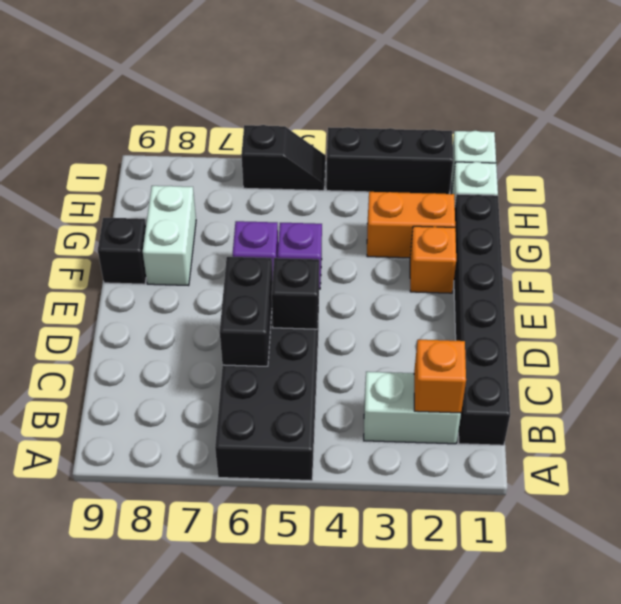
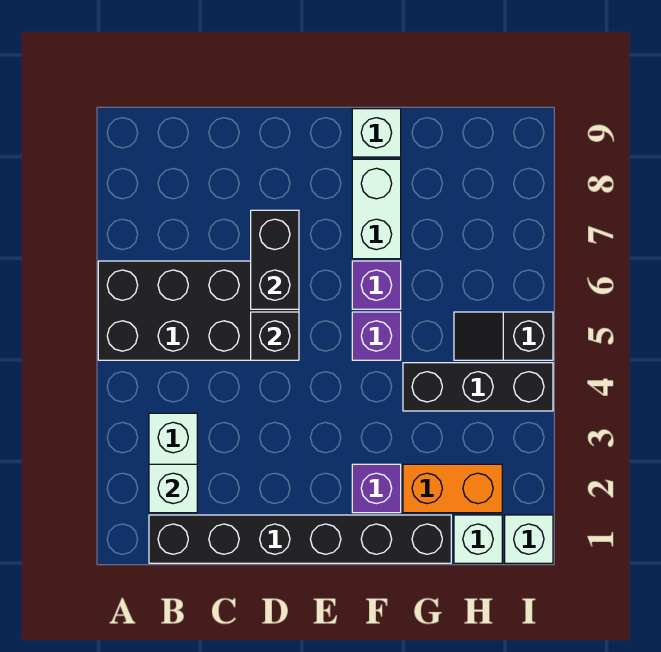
orange brick B2 level 2 -> white brick B2 level 2
black brick C6:D6 level 2 -> black brick D6:D7 level 2
orange brick F2 level 1 -> purple brick F2 level 1
white brick F8:G8 level 1 -> white brick F7:F8 level 1
black brick F9 level 1 -> white brick F9 level 1
orange brick G2:G3 level 1 -> orange brick G2:H2 level 1
black brick I2:I4 level 1 -> black brick G4:I4 level 1
black slope I5:I6 level 1 top 6 -> black slope H5:I5 level 1 top I

